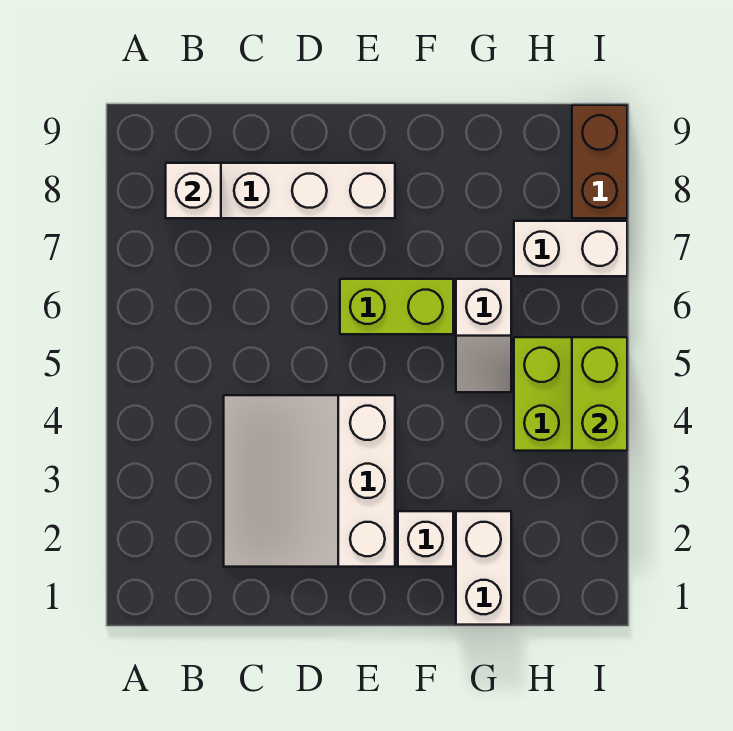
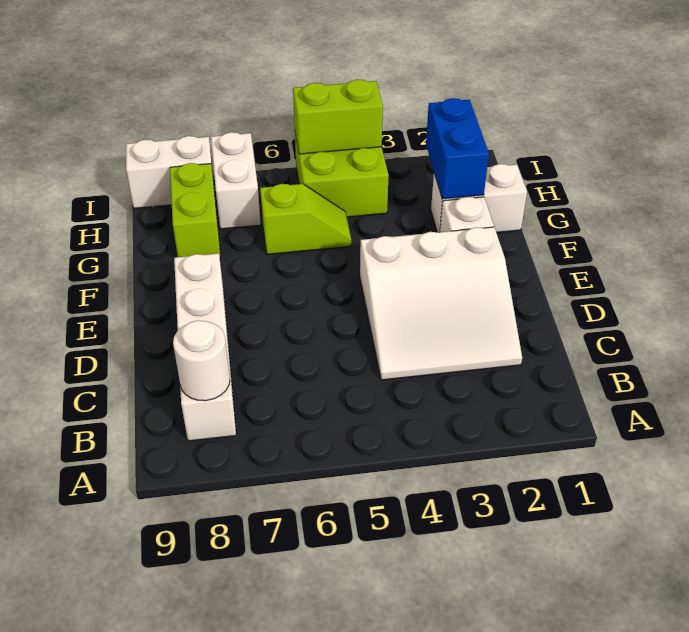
white brick B8 level 2 -> white round brick B8 level 2
lime brick E6:F6 level 1 -> lime brick G8:H8 level 1
none -> blue brick G2:H2 level 2
white slope G5:G6 level 1 top 6 -> lime slope G5:G6 level 1 top 6
brown brick I8:I9 level 1 -> white brick I8:I9 level 1

